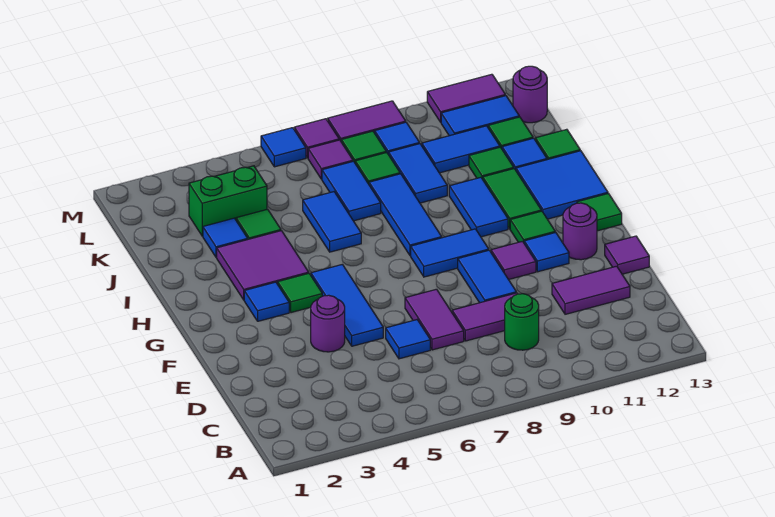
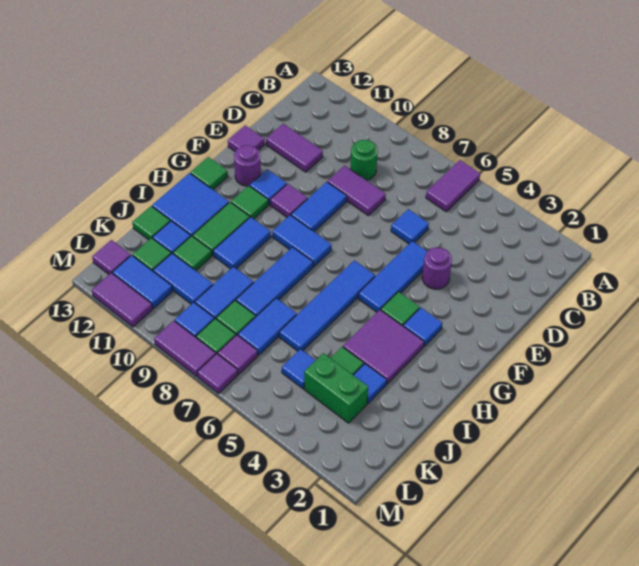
purple tile D7:E7 level 1 -> purple tile A6:B6 level 1
blue tile I6:J6 level 1 -> blue tile G6:J6 level 1
purple round brick L13 level 1 -> purple tile L13 level 1
blue tile M6 level 1 -> blue tile K5 level 1

